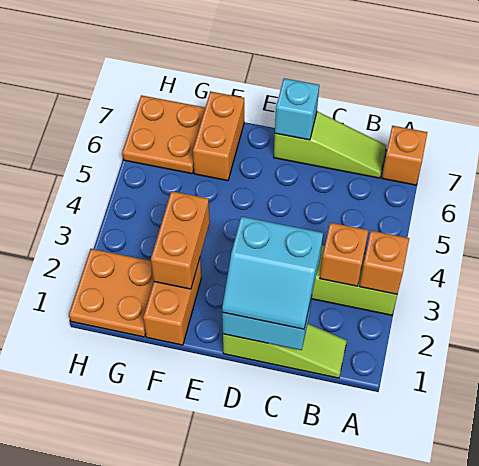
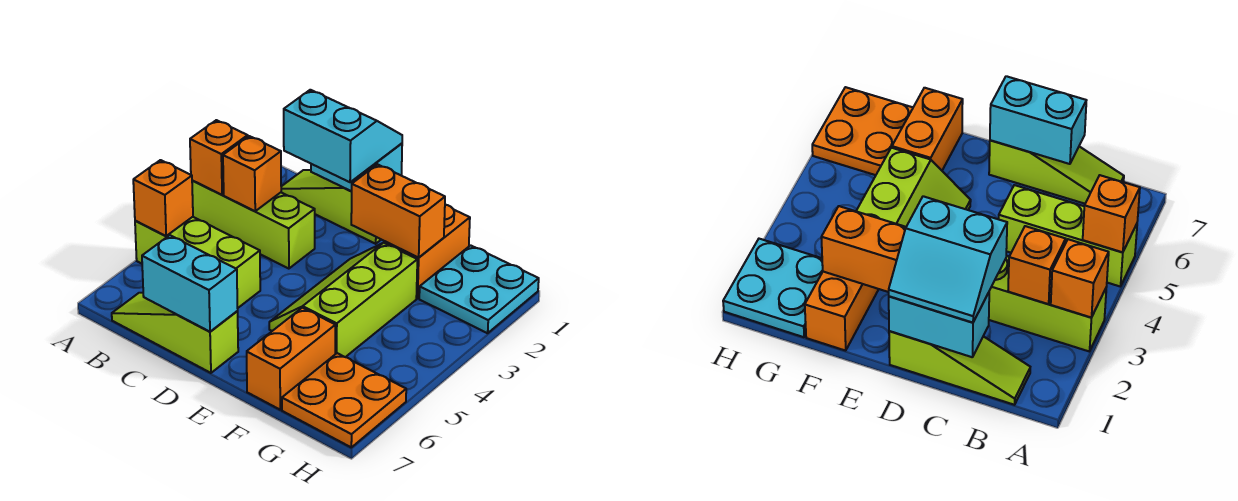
none -> lime brick A5:C5 level 1
orange brick A7 level 1 -> orange brick A5 level 2
cyan brick D7 level 2 -> cyan brick C7:D7 level 2
none -> lime slope E3:F5 level 1 top F
orange brick F2:F3 level 2 -> orange brick E2:F2 level 2
orange plate G1:H2 level 1 -> cyan plate G1:H2 level 1

